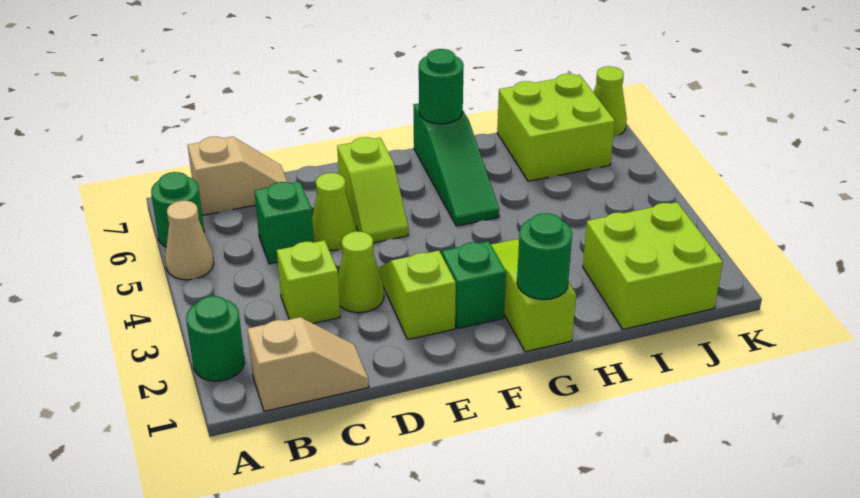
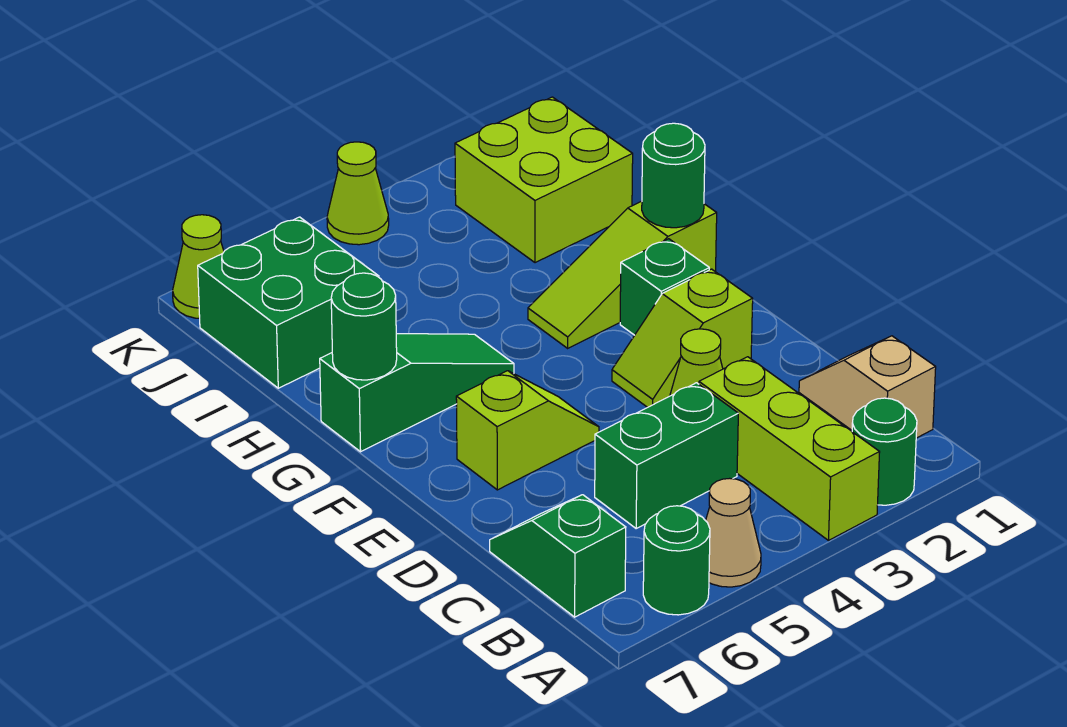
tan slope B7:C7 level 1 top B -> green slope B7:C7 level 1 top B
lime brick C3 level 1 -> lime brick A3:C3 level 1
green brick C5 level 1 -> green brick C4:C5 level 1
lime cone D5 level 1 -> lime cone K4 level 1
lime brick I6:J7 level 1 -> green brick I6:J7 level 1

